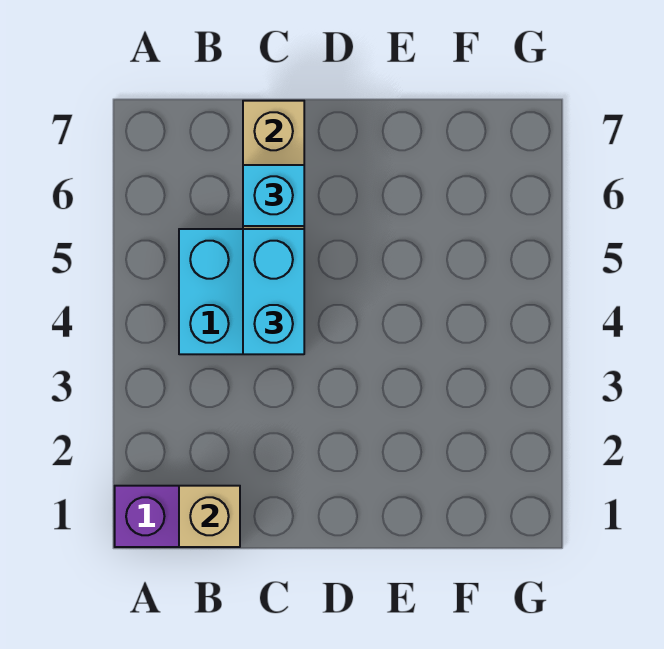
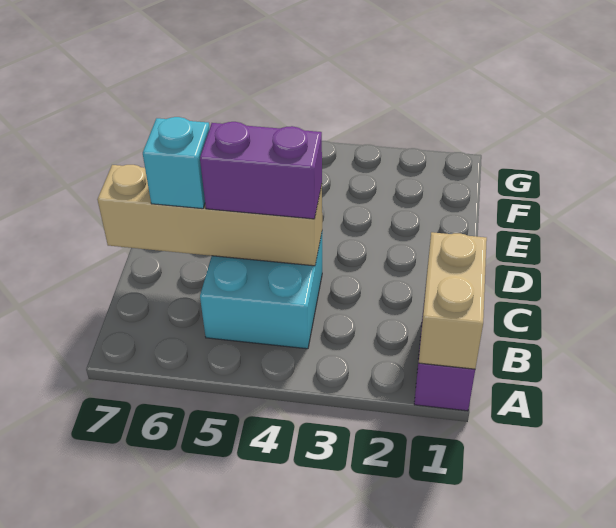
tan brick B1 level 2 -> tan brick A1:B1 level 2
cyan brick C4:C5 level 3 -> purple brick C4:C5 level 3

